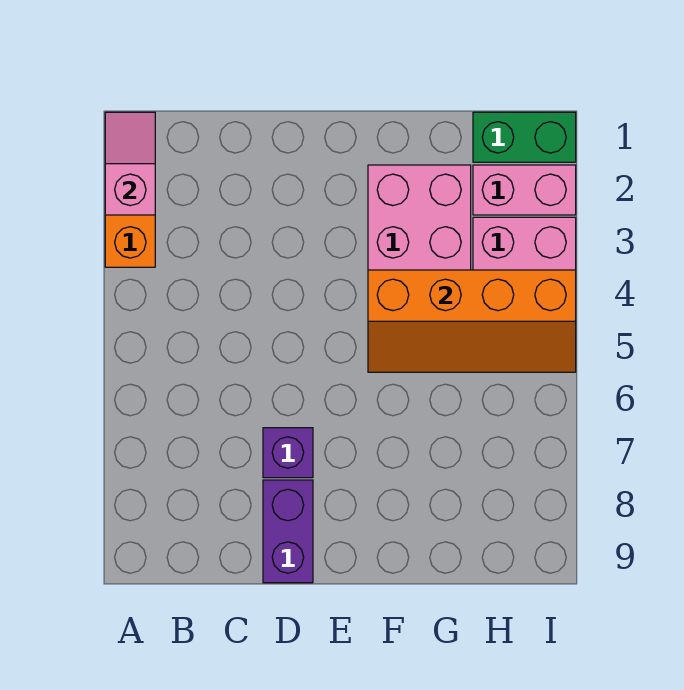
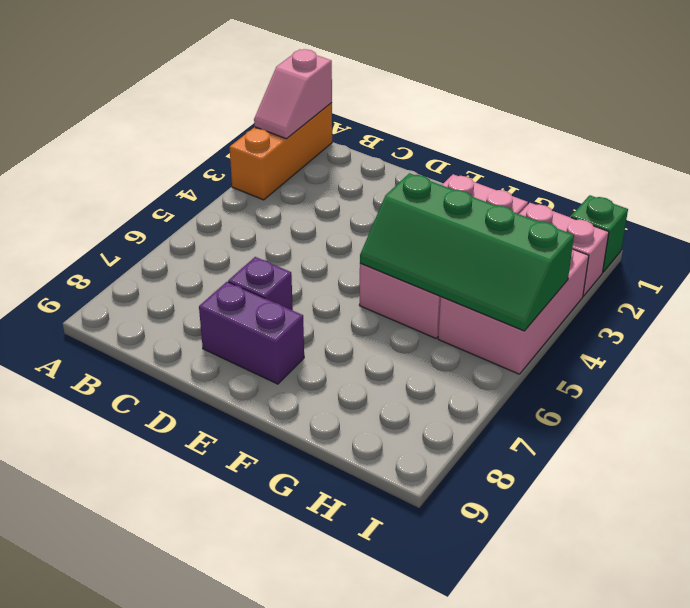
pink slope A1:A2 level 2 top 2 -> pink slope A1:A2 level 2 top 1
purple brick D8:D9 level 1 -> purple brick D8:E8 level 1
orange slope F4:I5 level 2 top 4 -> green slope F4:I5 level 2 top 4
green brick H1:I1 level 1 -> green brick I1 level 1

